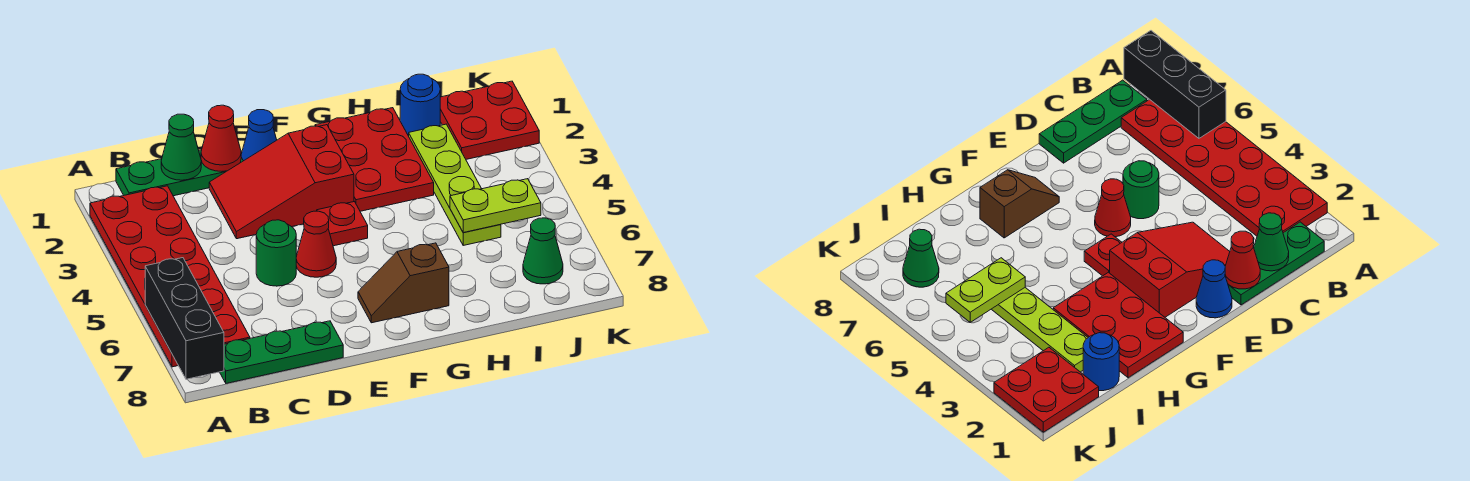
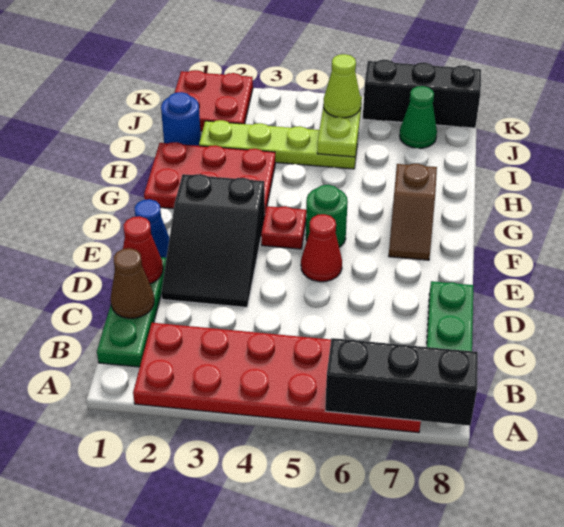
green cone C1 level 2 -> brown cone C1 level 2
red slope D2:F3 level 1 top F -> black slope D2:F3 level 1 top F
green round brick D5 level 1 -> green round brick F5 level 1
none -> lime cone J5 level 3
none -> black brick K6:K8 level 1

